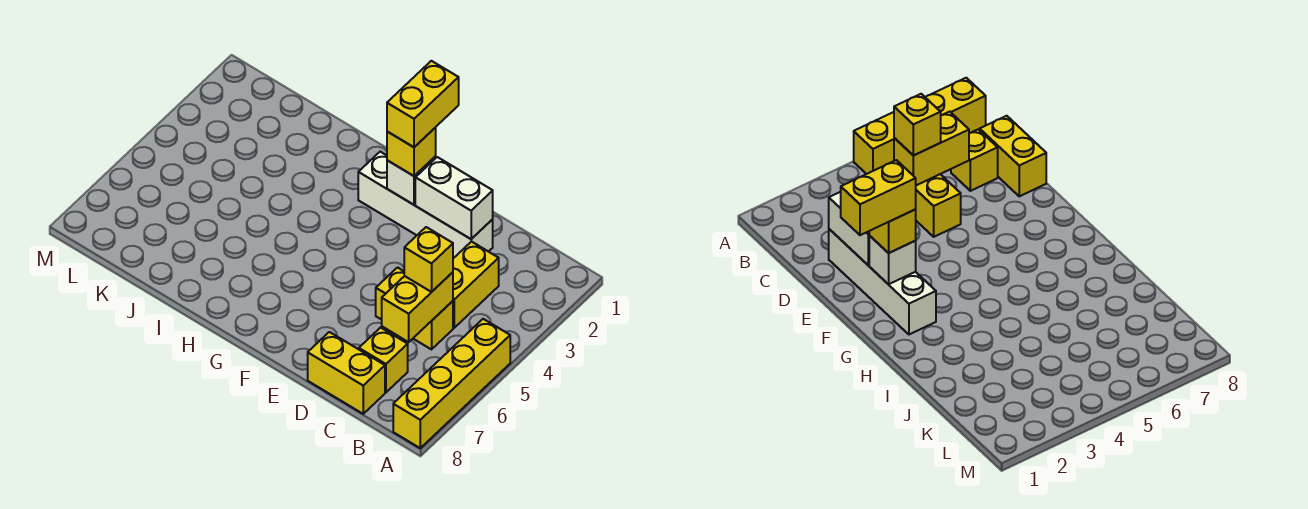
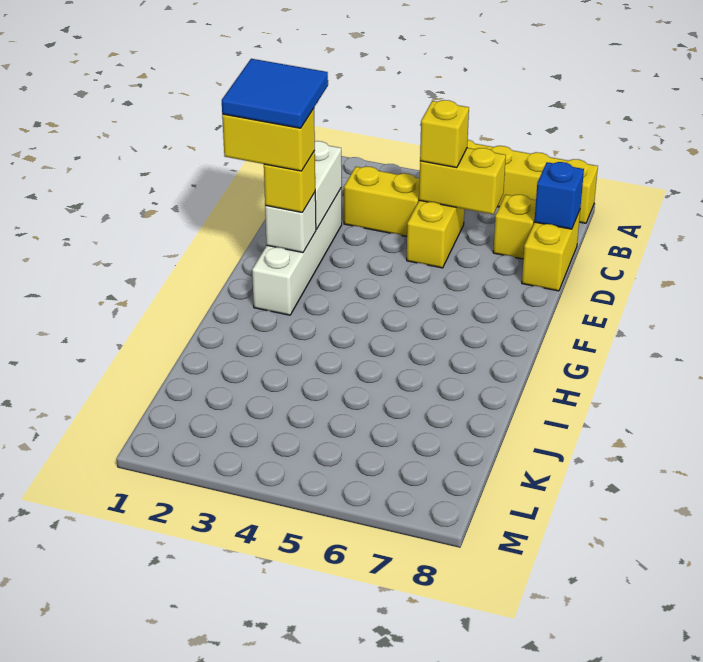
none -> blue brick C8 level 2
none -> blue tile E1:F2 level 5

